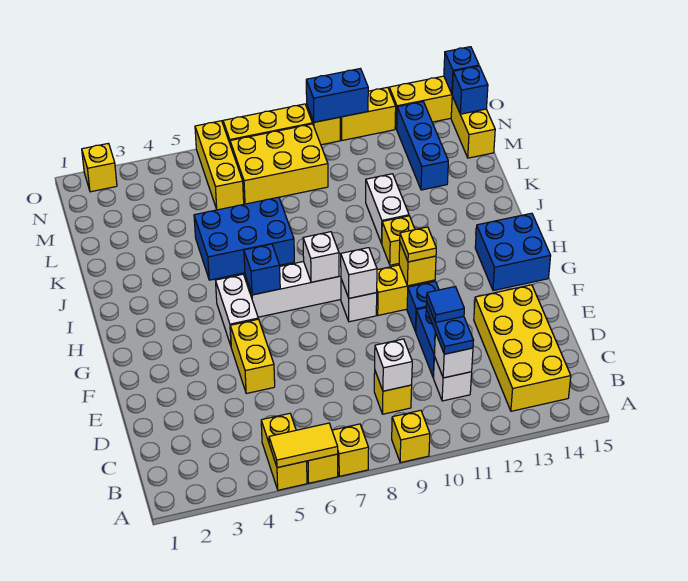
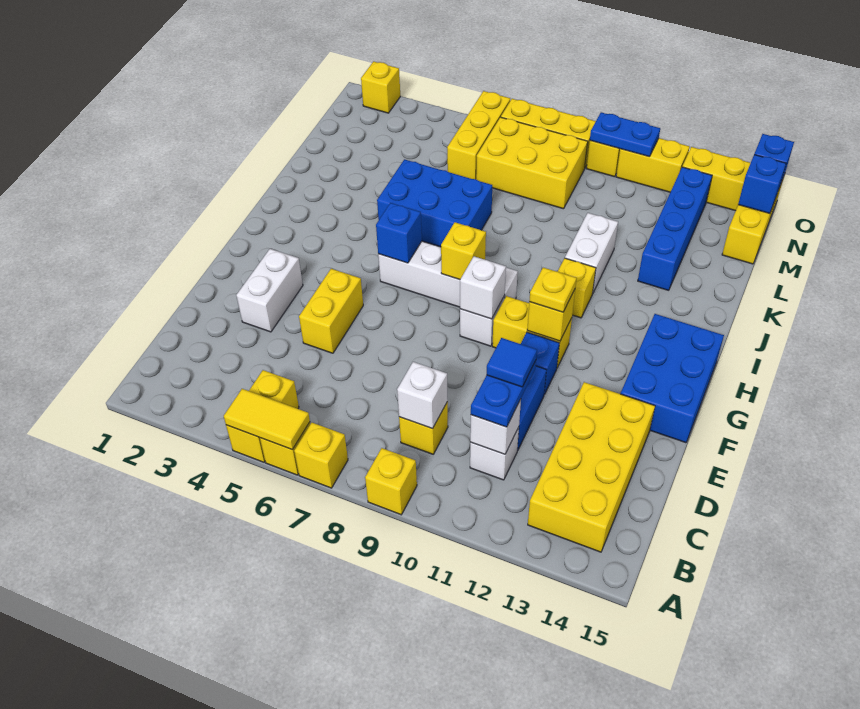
white brick G5:H5 level 1 -> white brick E3:F3 level 1
blue brick G14:H15 level 1 -> blue brick F14:H15 level 1
white brick H8 level 2 -> yellow brick H8 level 2
blue brick L13:N13 level 1 -> blue brick K13:N13 level 1
blue brick O10:O11 level 2 -> blue plate O10:O11 level 2

